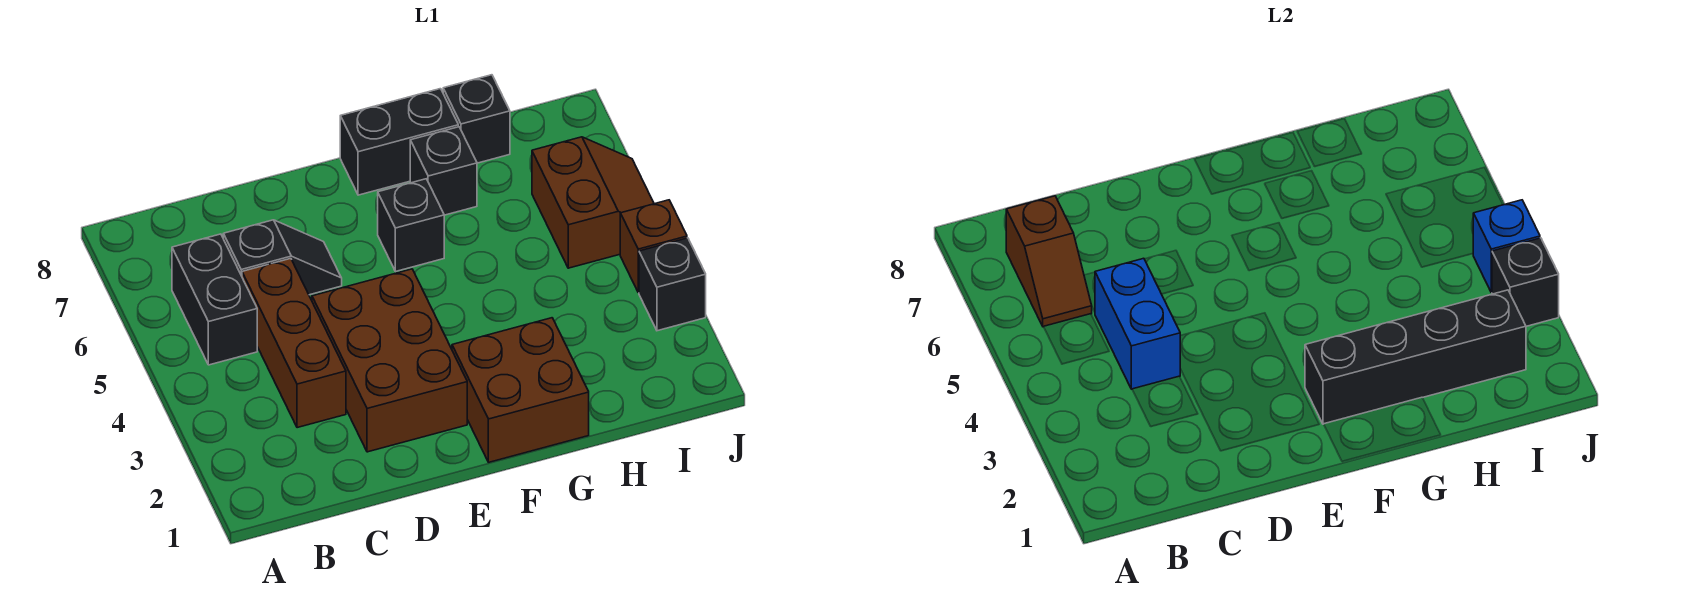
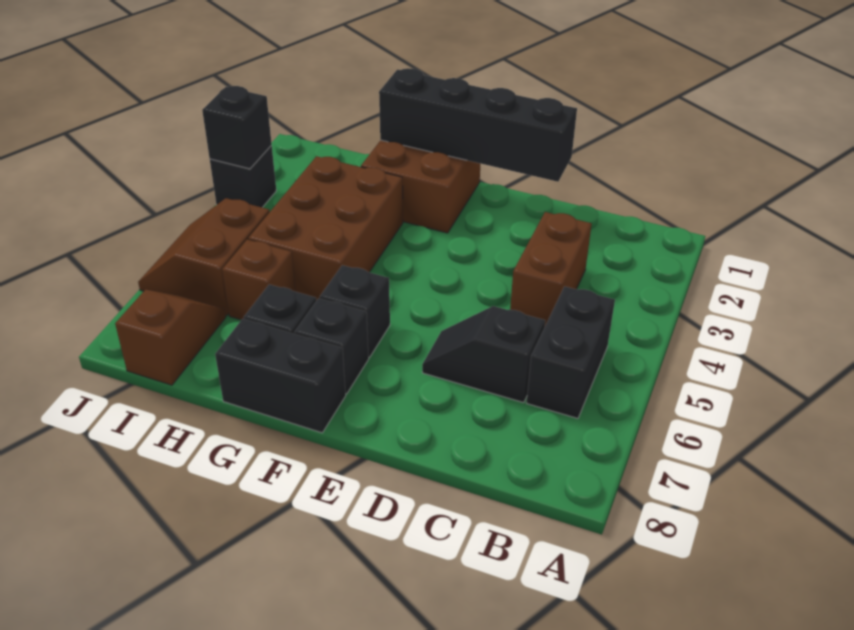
brown slope B6:B7 level 2 top 7 -> brown slope I7:I8 level 1 top 8
brown brick C3:C5 level 1 -> brown brick C3:C4 level 1
blue brick C4:C5 level 2 -> none
brown brick D2:E4 level 1 -> brown brick G3:H5 level 1
black brick F2:I2 level 2 -> black brick D1:G1 level 2
black brick H8 level 1 -> black brick F7 level 1
brown brick J4 level 1 -> brown brick H6 level 1
blue brick J4 level 2 -> none

